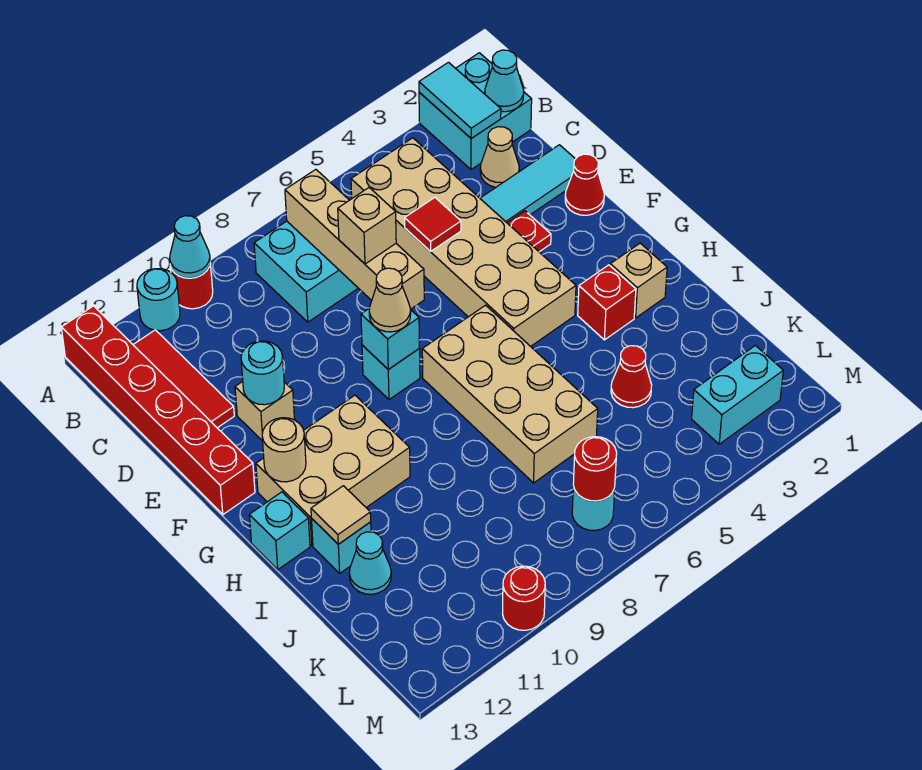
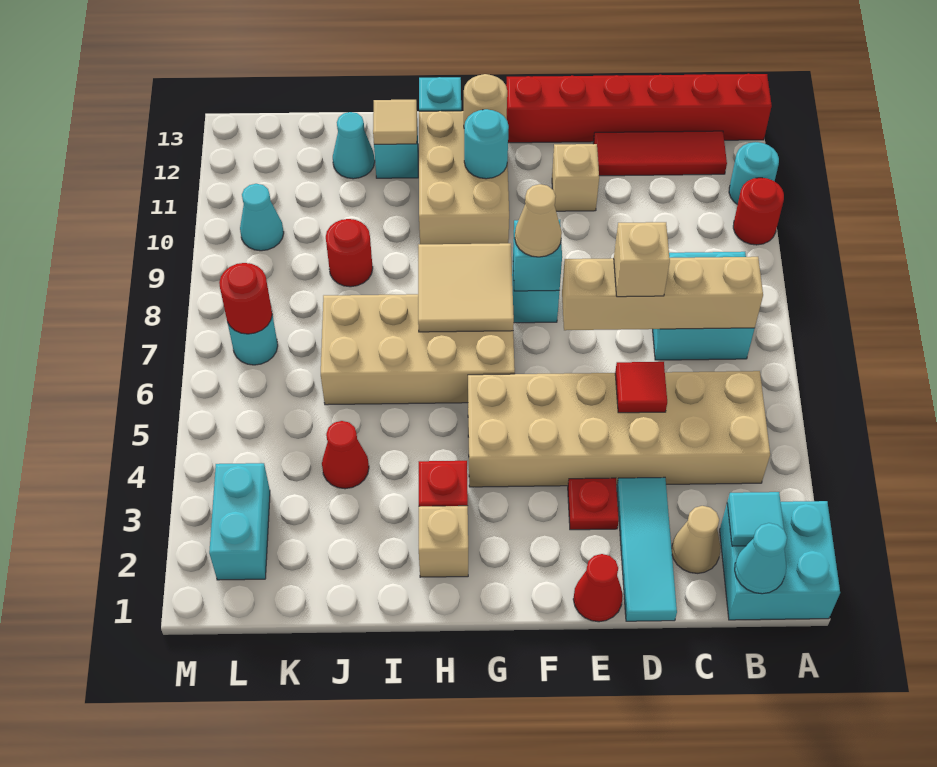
cyan tile A2:B2 level 2 -> cyan tile B2 level 2
cyan cone A10 level 2 -> cyan cone L10 level 1
cyan round brick E11 level 2 -> cyan round brick G11 level 2
none -> tan tile G7:H8 level 2
red round brick M10 level 1 -> red round brick J9 level 1

